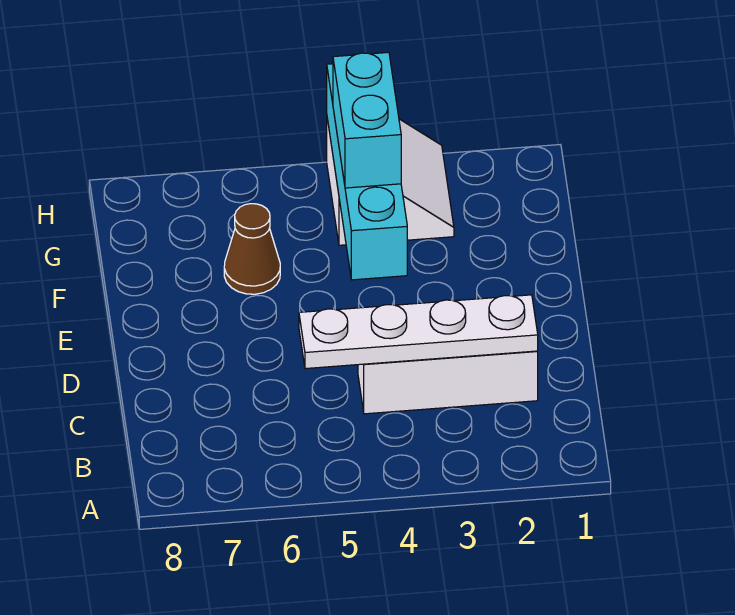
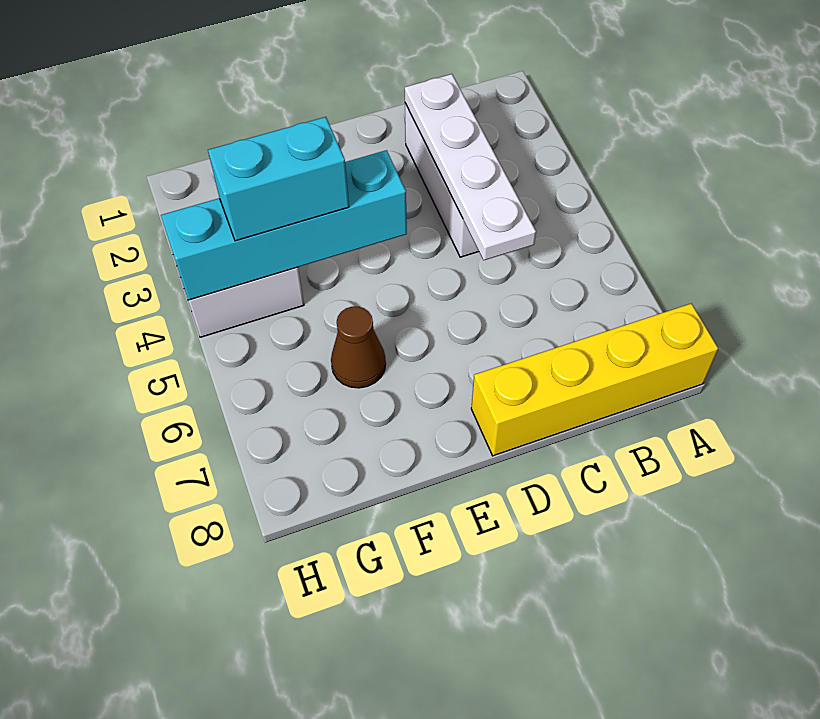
none -> yellow brick A8:D8 level 1

